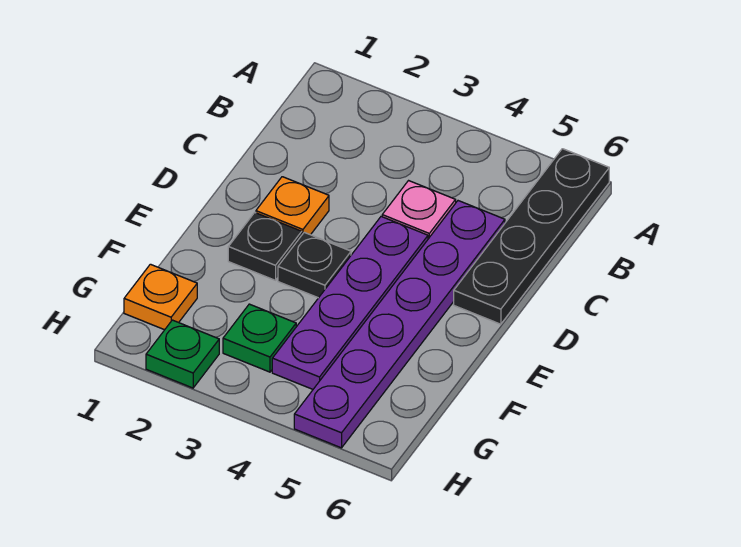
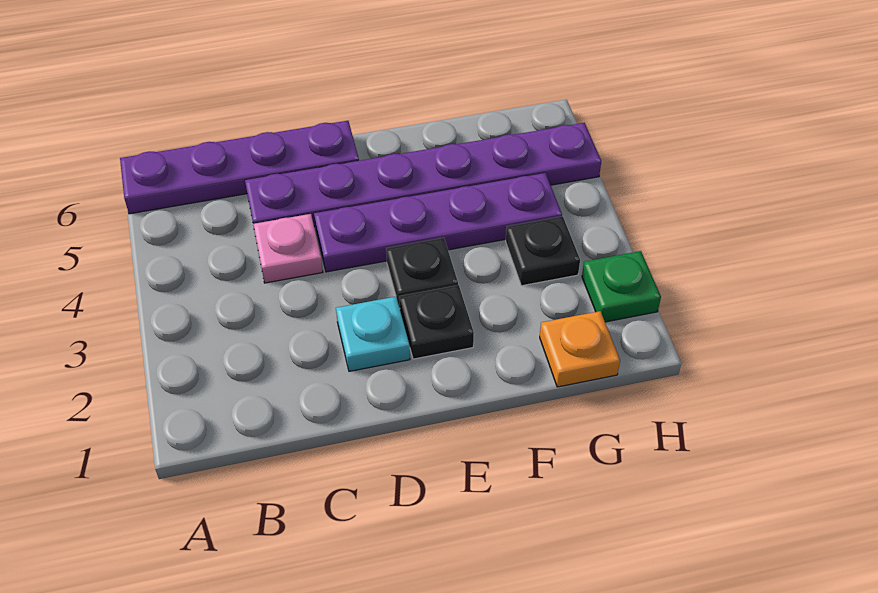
black plate A6:D6 level 1 -> purple plate A6:D6 level 1
orange plate D2 level 1 -> cyan plate D2 level 1
green plate G3 level 1 -> black plate G3 level 1

